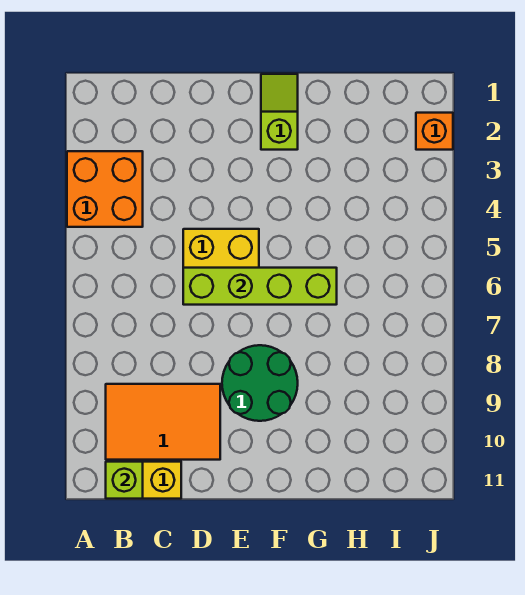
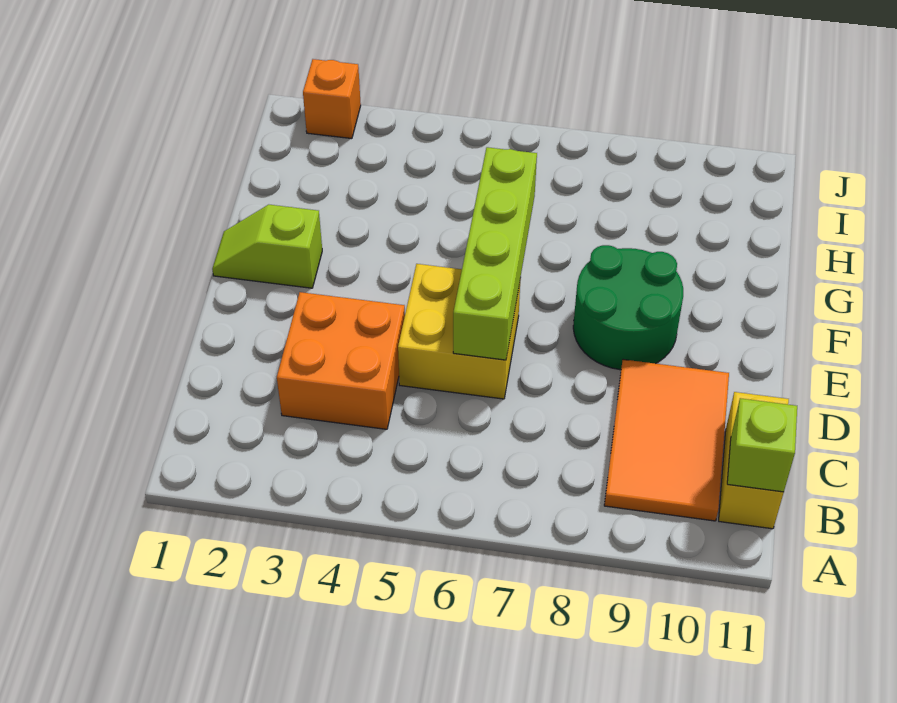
orange brick A3:B4 level 1 -> orange brick C3:D4 level 1

